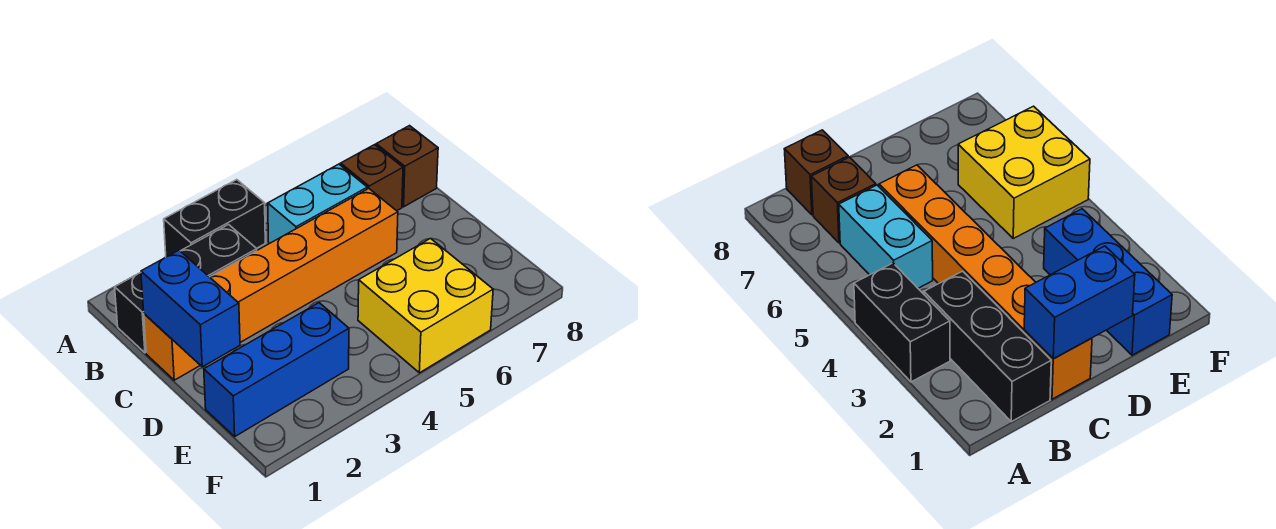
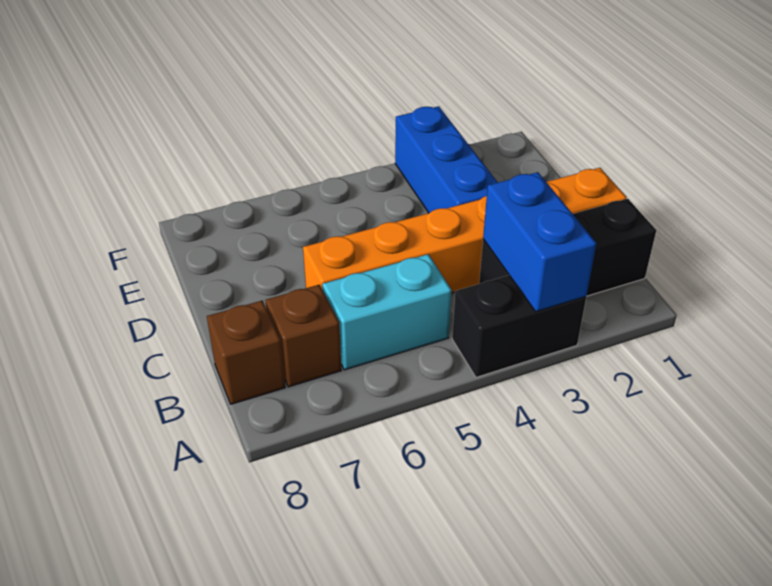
blue brick C1:D1 level 2 -> blue brick A3:B3 level 2
blue brick E1:E3 level 1 -> blue brick D3:F3 level 1
yellow brick E5:F6 level 1 -> none

